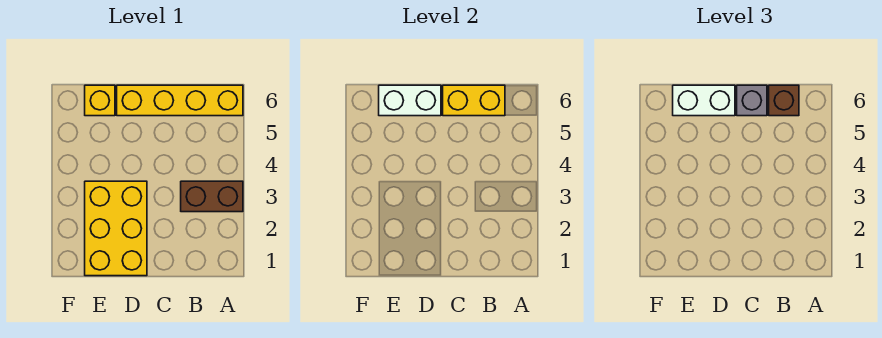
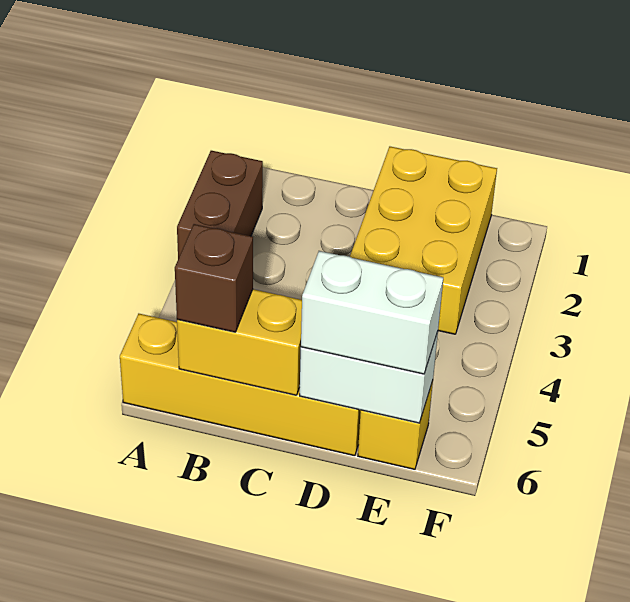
brown brick A3:B3 level 1 -> brown brick A2:A3 level 1
grey brick C6 level 3 -> none

